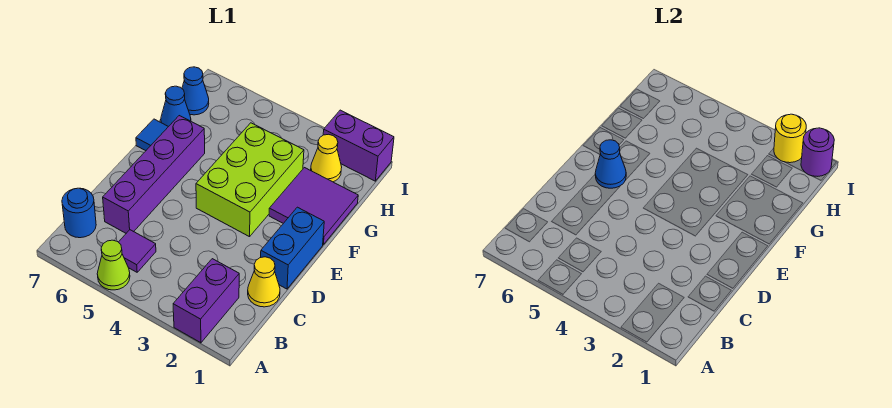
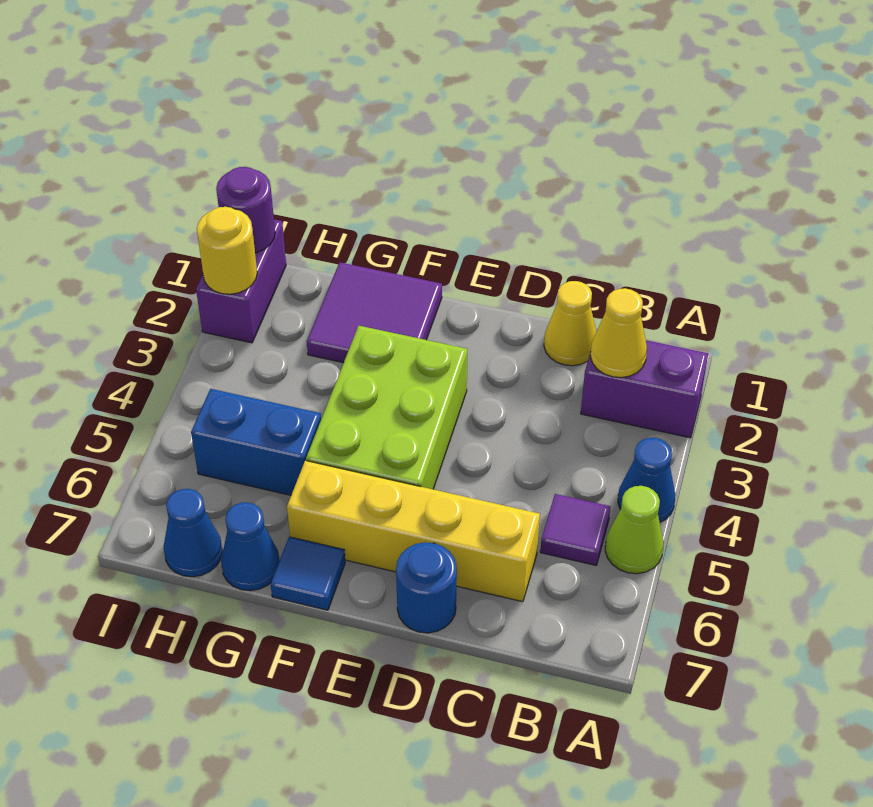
blue round brick B7 level 1 -> blue round brick D7 level 1
purple brick C6:F6 level 1 -> yellow brick C6:F6 level 1
blue brick D1:E1 level 1 -> blue brick G5:H5 level 1
lime brick E3:G4 level 1 -> lime brick E3:F5 level 1
blue cone E6 level 2 -> blue cone A4 level 1
yellow cone H2 level 1 -> yellow cone B2 level 2

